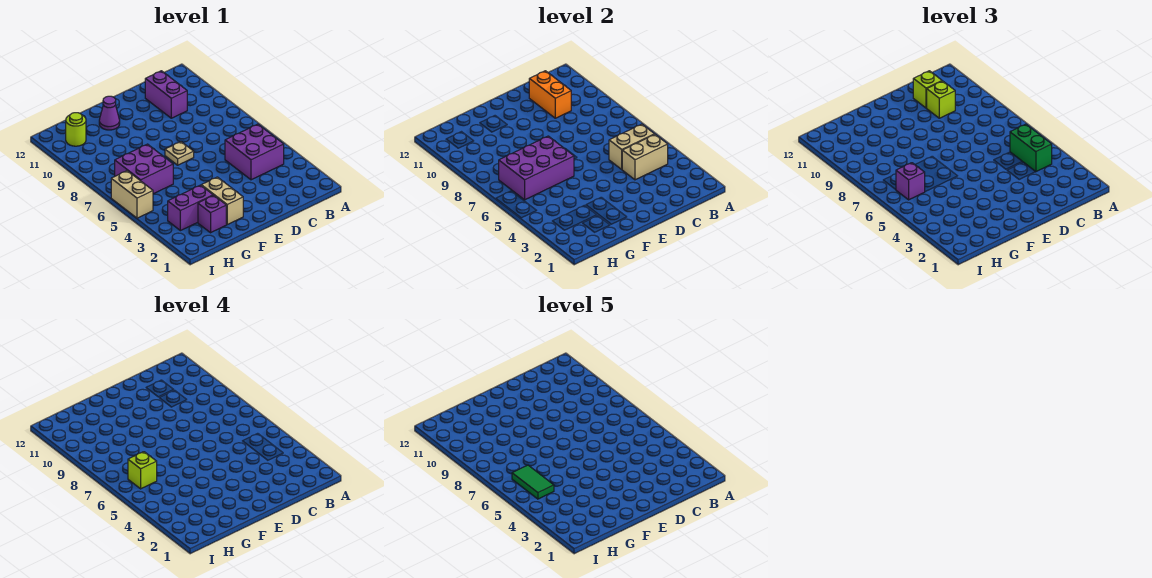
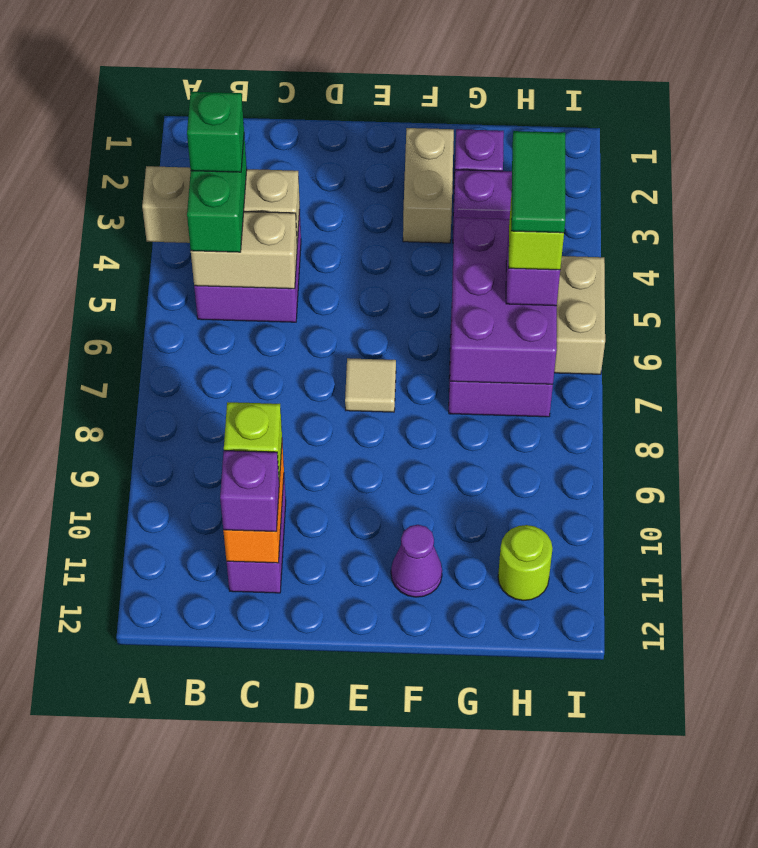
tan brick B4:C4 level 2 -> tan brick A4:C4 level 2
none -> green brick B4 level 4
lime brick C11 level 3 -> purple brick C11 level 3
tan plate E7 level 1 -> tan tile E7 level 1
purple brick F6:H7 level 2 -> purple brick G5:H7 level 2

